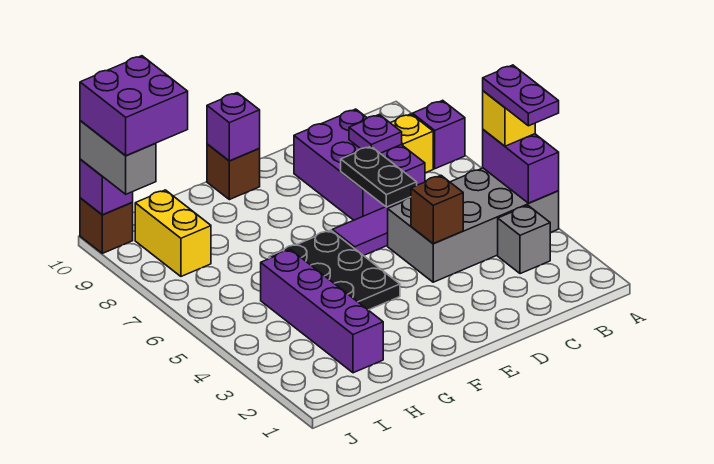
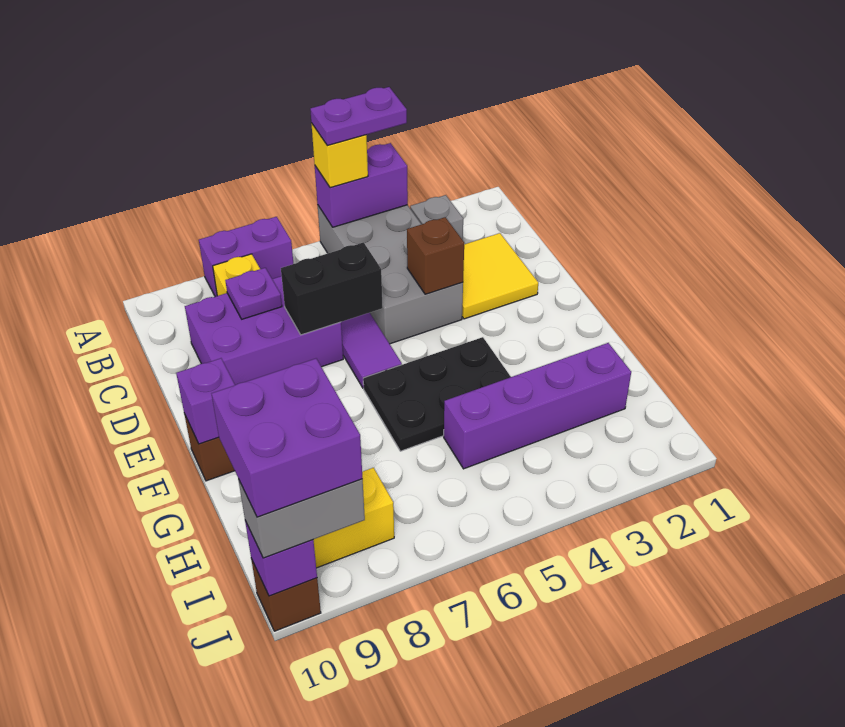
purple brick A8 level 1 -> purple brick A7:A8 level 1
none -> yellow tile C2:D3 level 1
black plate D6:D7 level 2 -> black brick D6:D7 level 2

